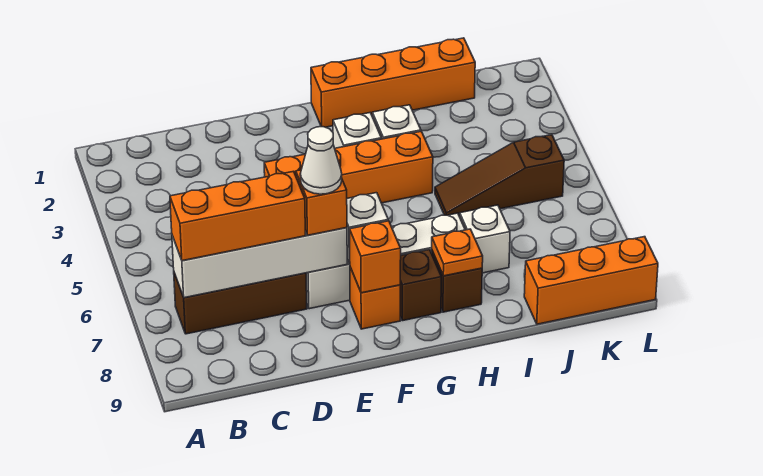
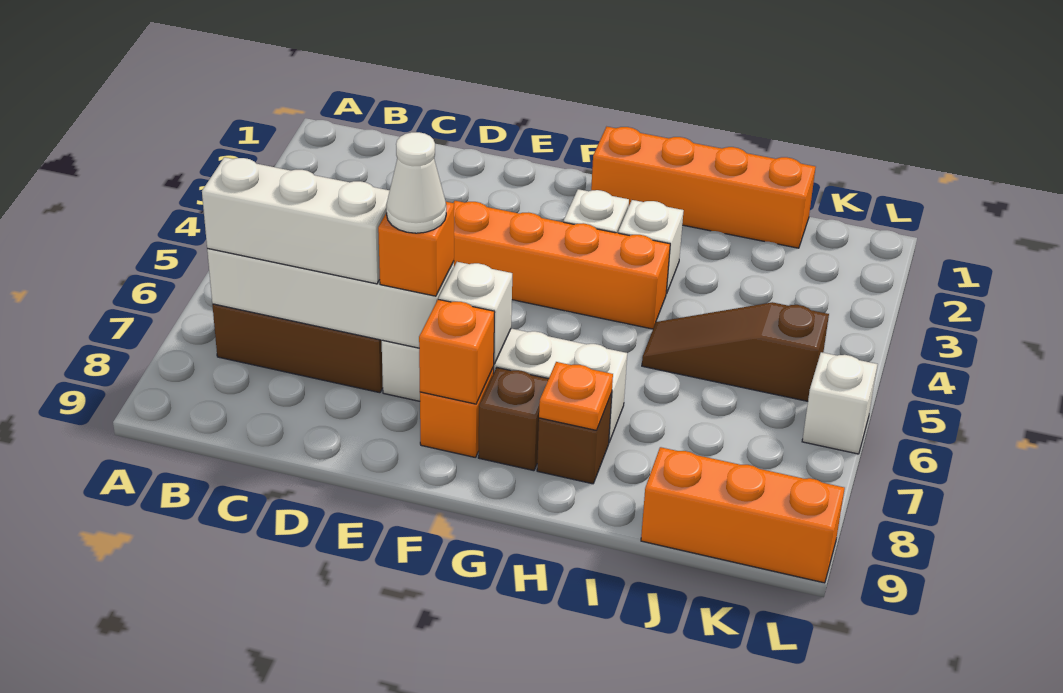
orange brick B7:D7 level 3 -> white brick B7:D7 level 3
white brick I7 level 1 -> white brick L6 level 1

